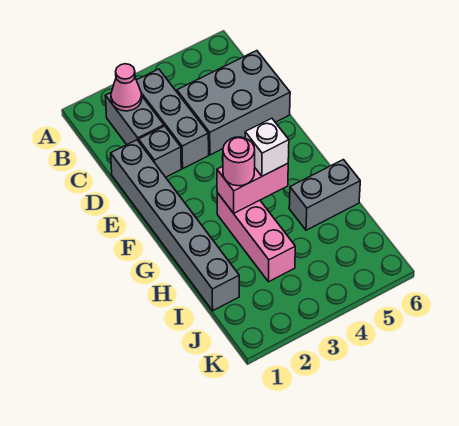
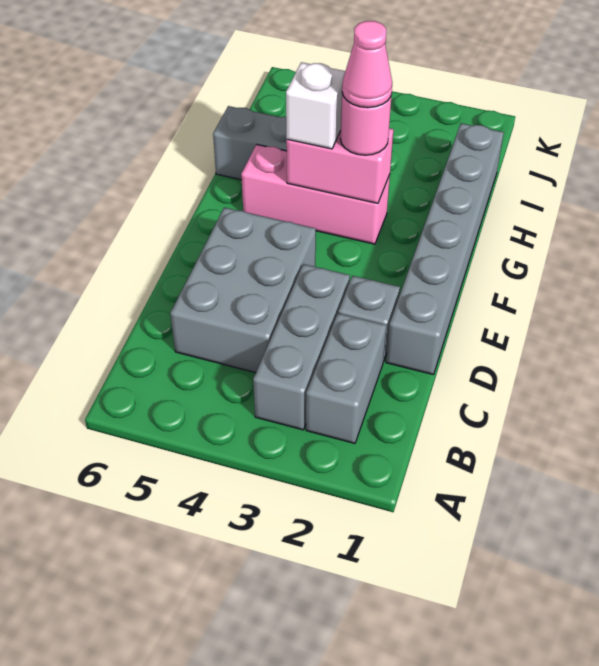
pink cone B2 level 2 -> pink cone G3 level 4
grey brick C4:D6 level 1 -> grey brick C4:E5 level 1
pink brick G3:I3 level 1 -> pink brick G3:G5 level 1

